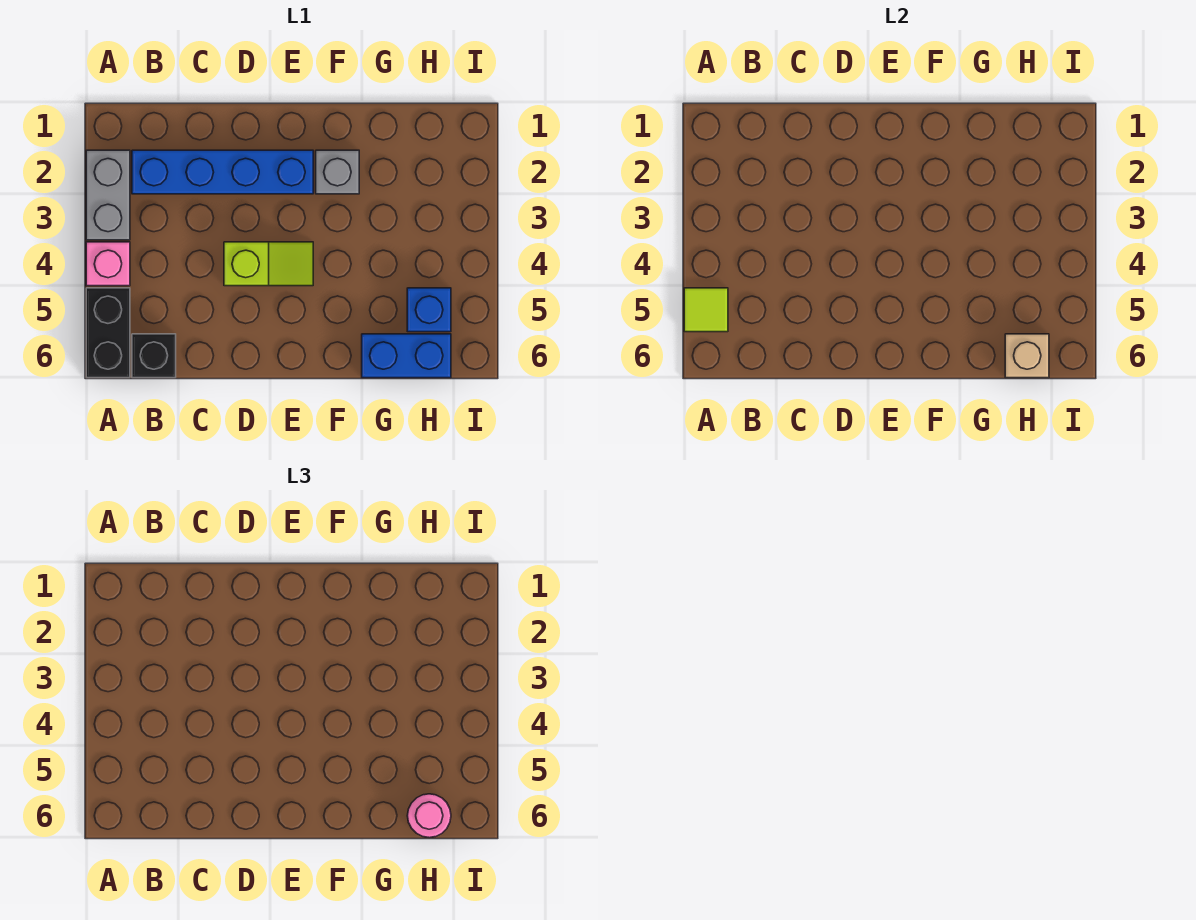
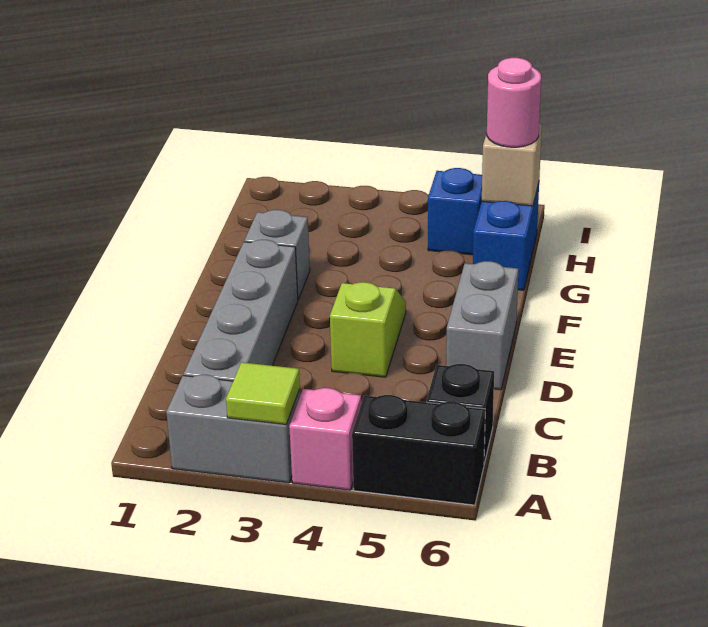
lime tile A5 level 2 -> lime tile A3 level 2
blue brick B2:E2 level 1 -> grey brick B2:E2 level 1
none -> grey brick D6:E6 level 1

